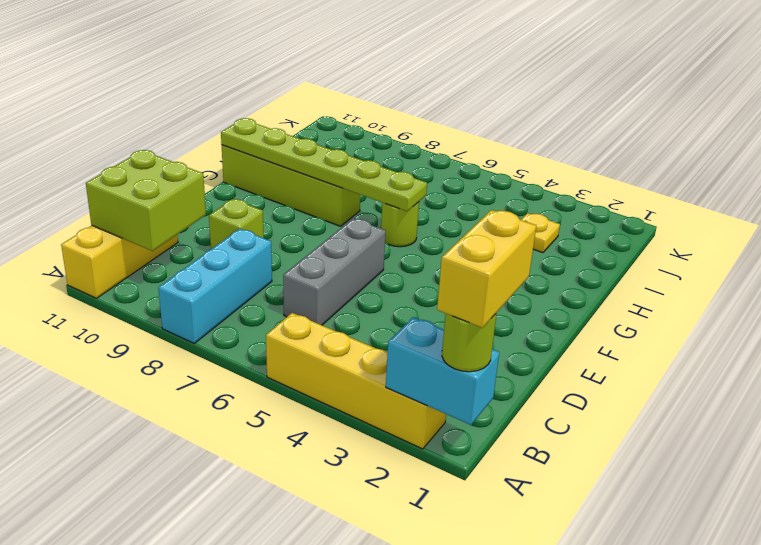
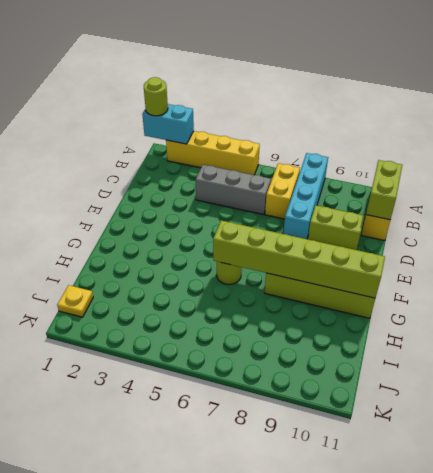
yellow brick A1:B1 level 4 -> yellow brick B7:C7 level 1
cyan brick A8:C8 level 1 -> cyan brick A8:D8 level 1
lime brick B10:C11 level 2 -> lime brick B11:C11 level 2
grey brick C6:E6 level 1 -> grey brick C4:C6 level 1
lime brick D9 level 1 -> lime brick D9:D10 level 1
lime plate G6:G11 level 2 -> lime brick G6:G11 level 2
yellow plate I3 level 1 -> yellow plate J1 level 1

